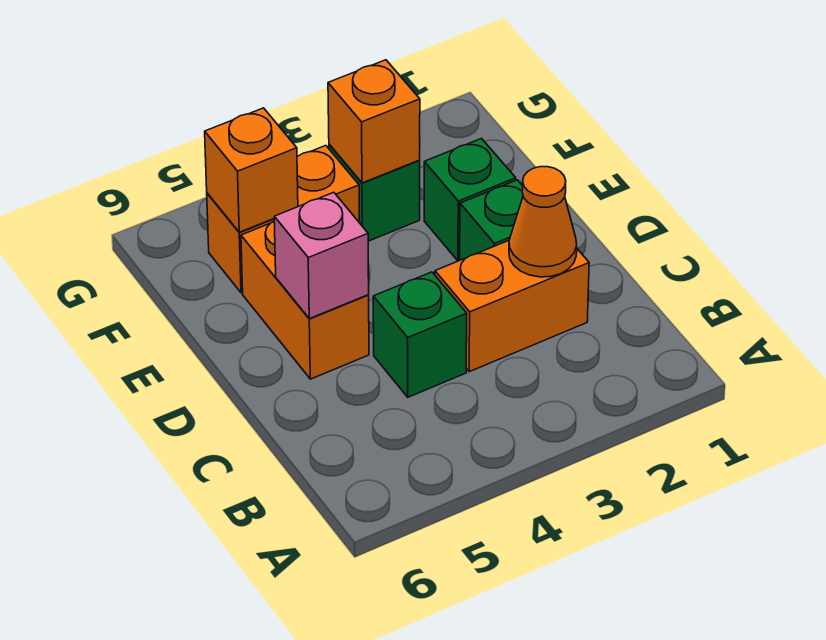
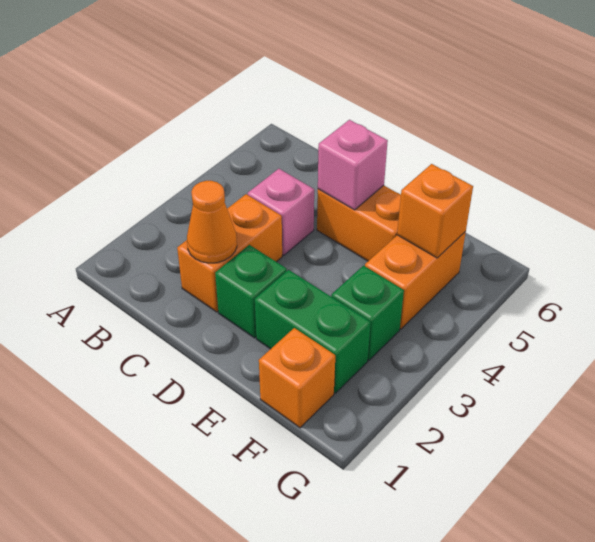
green brick C4 level 1 -> pink brick C4 level 1
green brick E2 level 1 -> green brick E2:F2 level 1
orange brick F3 level 2 -> orange brick F1 level 1

